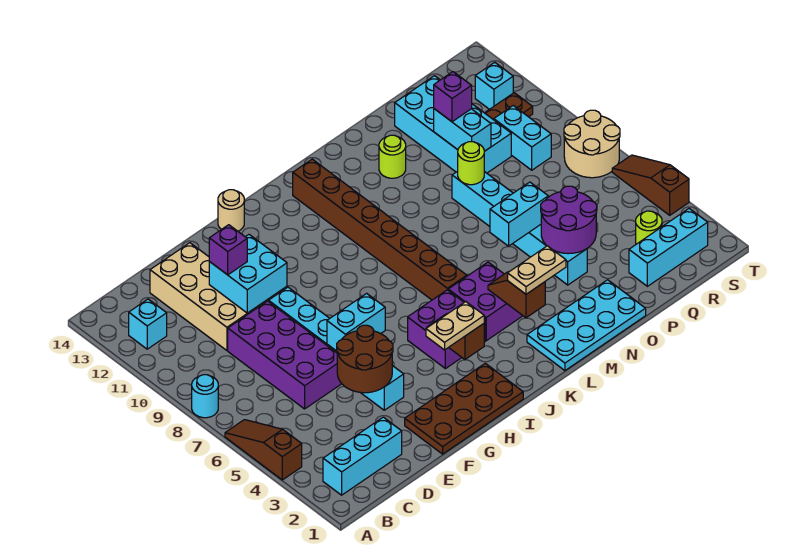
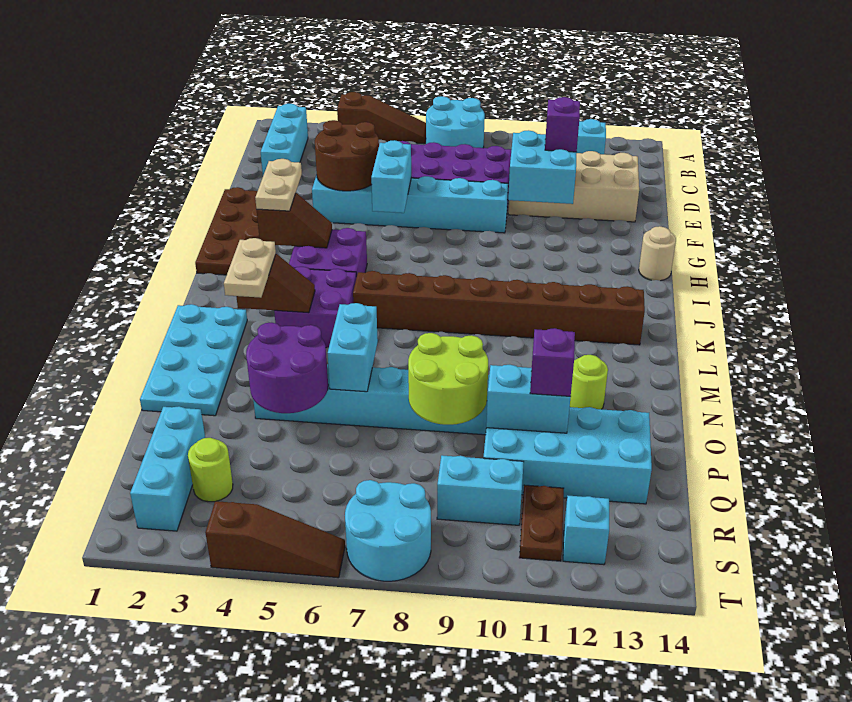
cyan round brick A8 level 1 -> cyan round brick A7:B8 level 1
lime round brick O9 level 2 -> lime round brick O8:P9 level 2
tan round brick S7:T8 level 1 -> cyan round brick S7:T8 level 1

